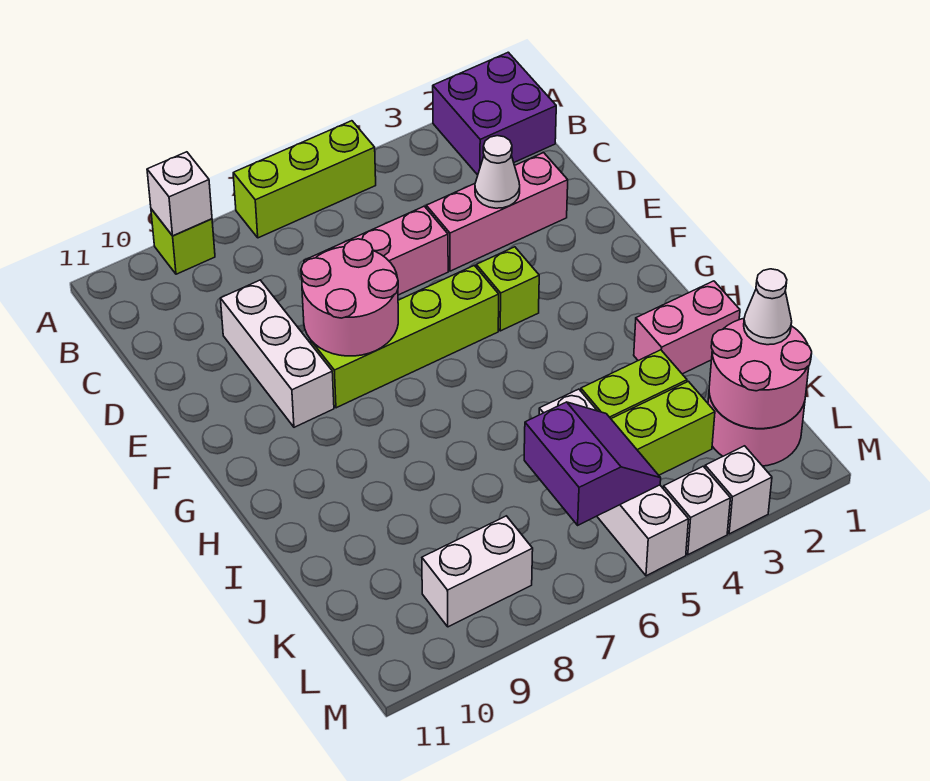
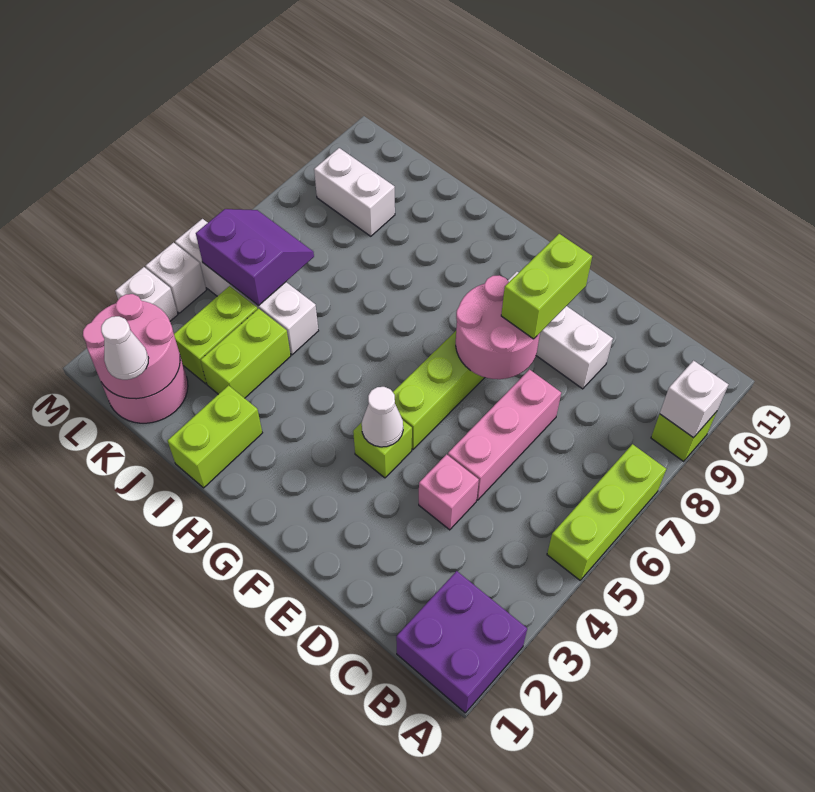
pink brick D2:D4 level 1 -> pink brick D4 level 1
white cone D3 level 2 -> white cone F4 level 2
none -> lime brick E8:E9 level 3
pink brick I1:I2 level 1 -> lime brick I1:I2 level 1
purple slope K5:L6 level 2 top 6 -> purple slope K5:L6 level 2 top 5
white brick L8:L9 level 1 -> white brick K9:L9 level 1

